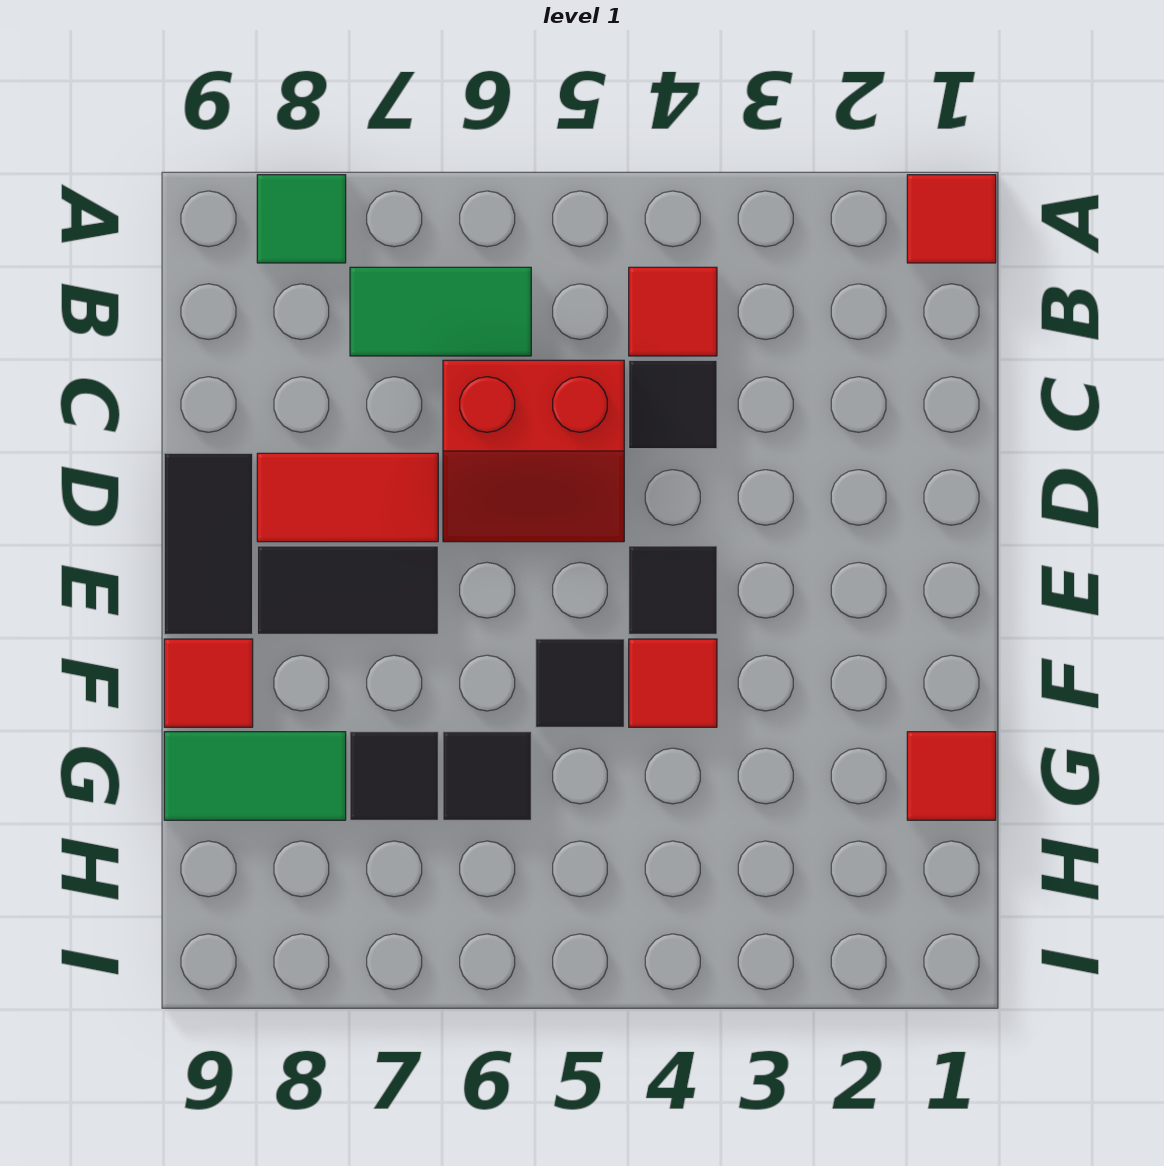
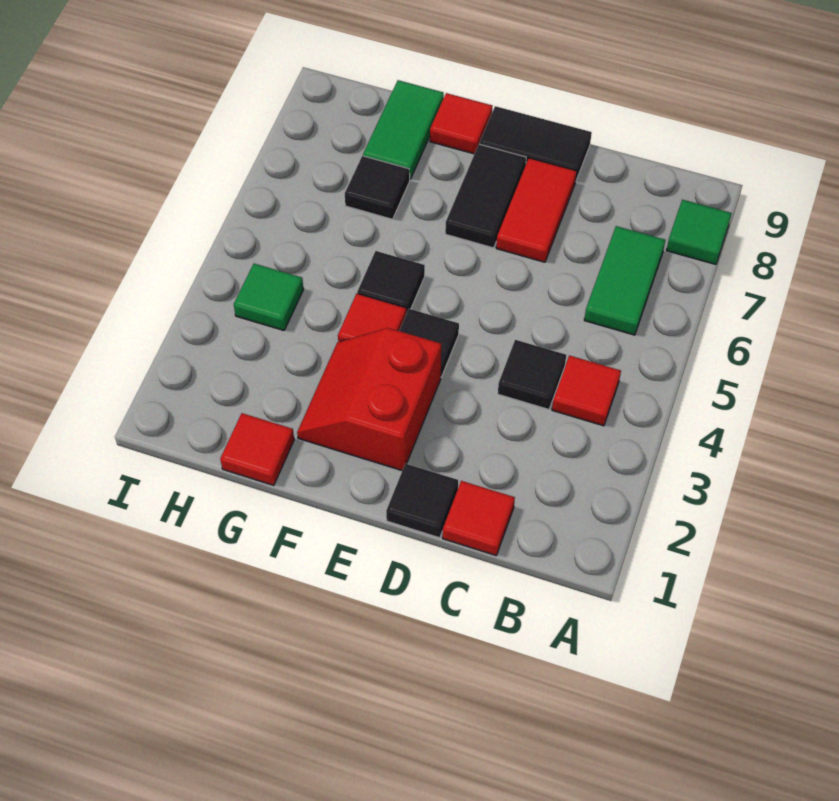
red tile A1 level 1 -> red tile C1 level 1
red slope C5:D6 level 1 top C -> red slope E2:F3 level 1 top E
black tile G6 level 1 -> black tile D1 level 1
none -> green tile H4 level 1

